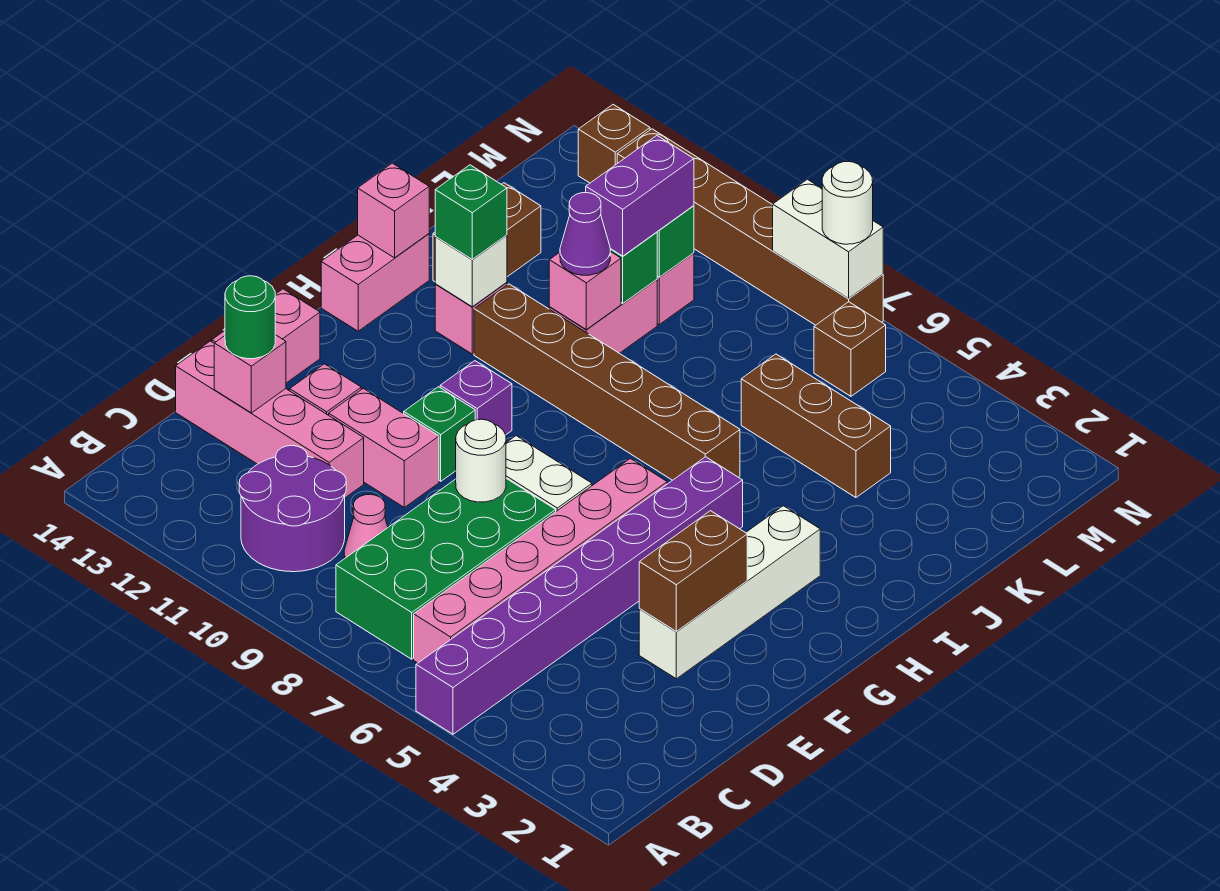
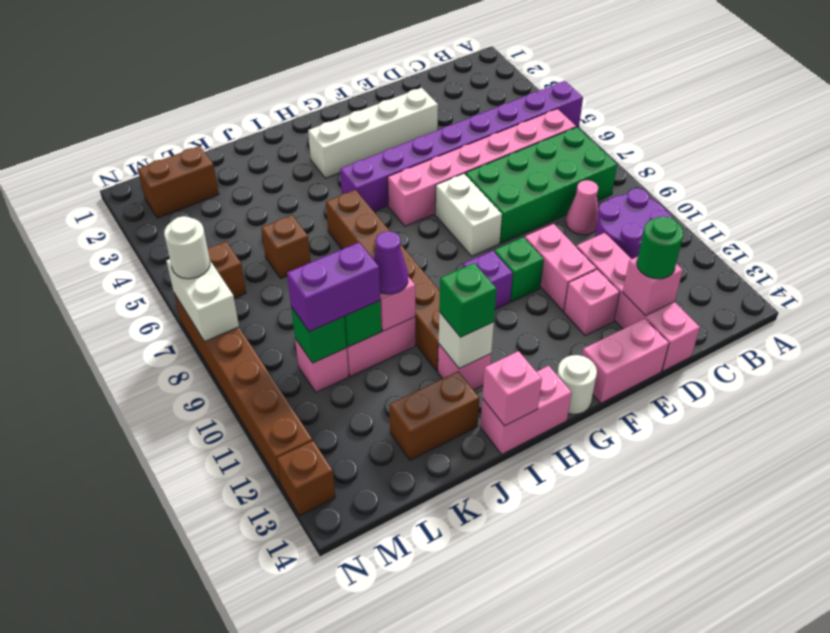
brown brick E3:F3 level 2 -> brown brick L2:M2 level 1
white round brick E8 level 2 -> white round brick G14 level 1
brown brick K4:K6 level 1 -> brown brick K6 level 1

